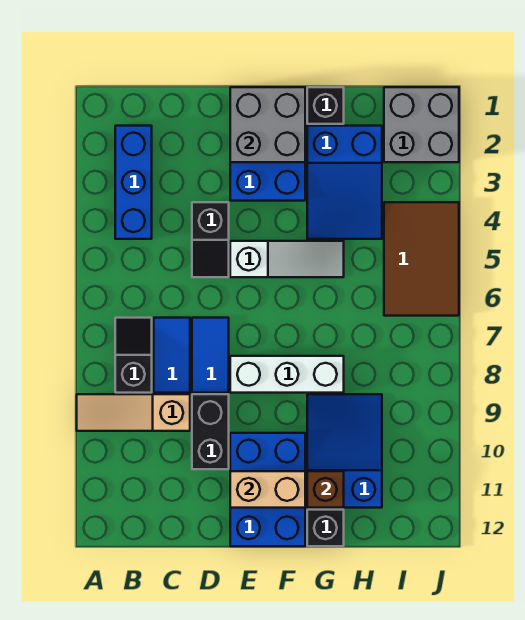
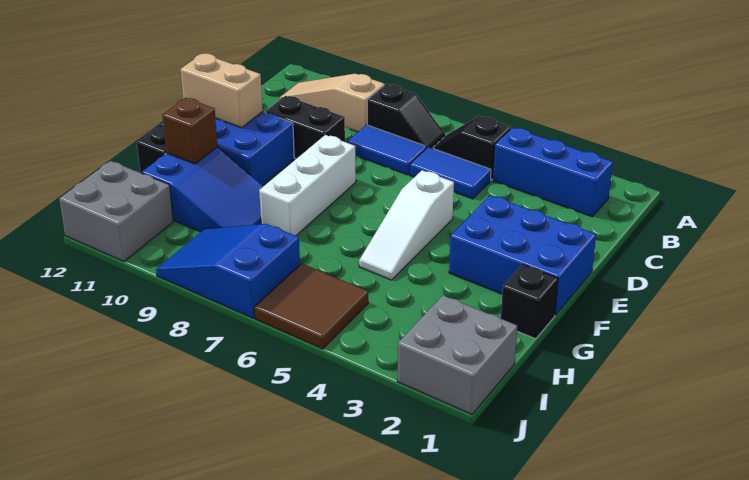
tan slope A9:C9 level 1 top C -> tan slope B9:B11 level 1 top 9
black slope D4:D5 level 1 top 4 -> black slope B5:B6 level 1 top 5
blue tile D7:D8 level 1 -> blue tile C5:C6 level 1
grey brick E1:F2 level 2 -> grey brick I11:J12 level 1
tan brick E11:F11 level 2 -> tan brick E11:E12 level 2
blue slope G2:H4 level 1 top 2 -> blue slope I7:J9 level 1 top 7
brown tile I4:J6 level 1 -> brown tile I5:J6 level 1

